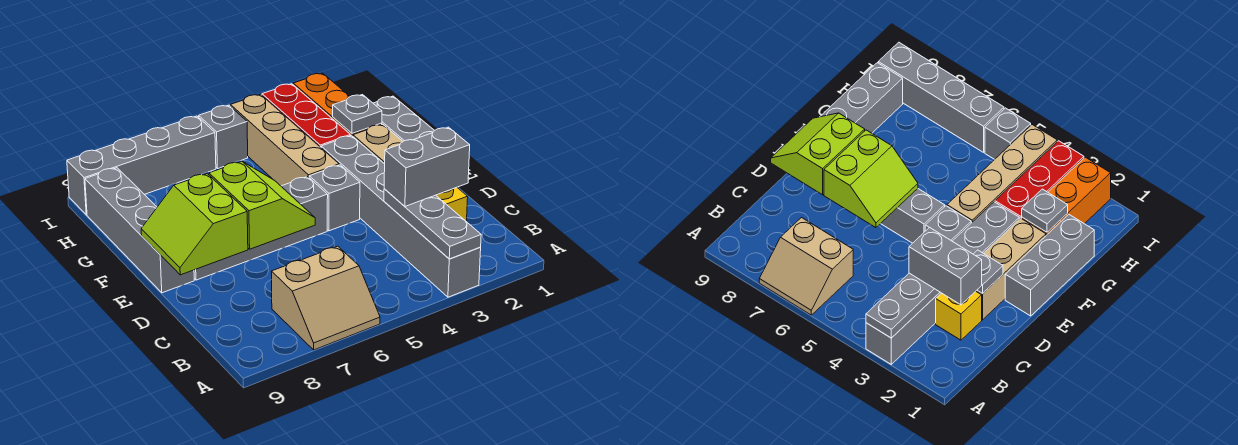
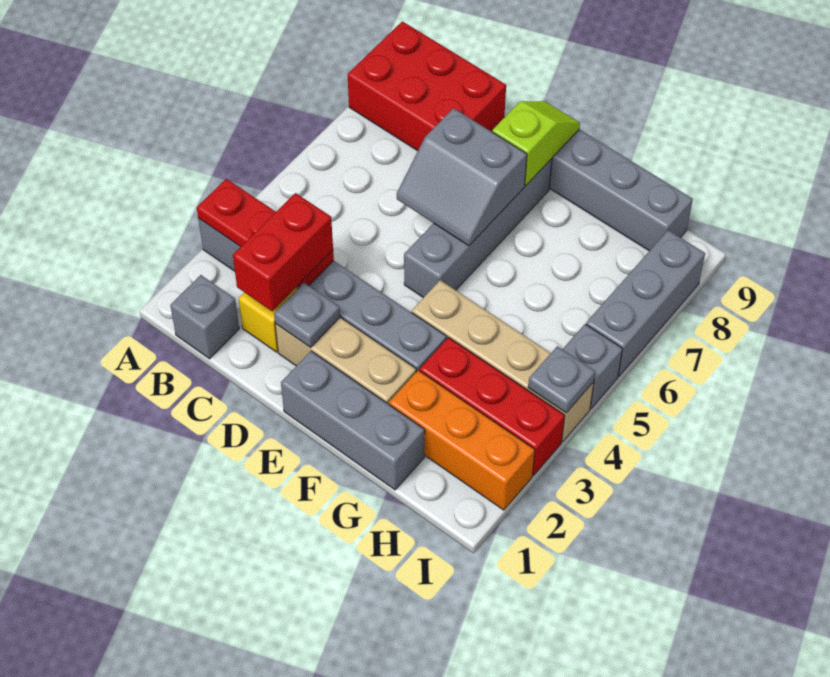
grey plate A3:C3 level 2 -> red plate A3:C3 level 2
tan slope A6:B7 level 1 top B -> none
none -> red brick A8:C9 level 1
grey brick C2:C3 level 3 -> red brick C2:C3 level 3
lime slope D6:E7 level 2 top 7 -> grey slope D6:E7 level 2 top 7
lime slope D8:E9 level 2 top 8 -> lime slope E8:E9 level 2 top 8
grey brick E4 level 1 -> grey brick B1 level 1
grey plate G2 level 2 -> grey plate I4 level 2
grey brick I6:I9 level 1 -> grey brick I6:I8 level 1

